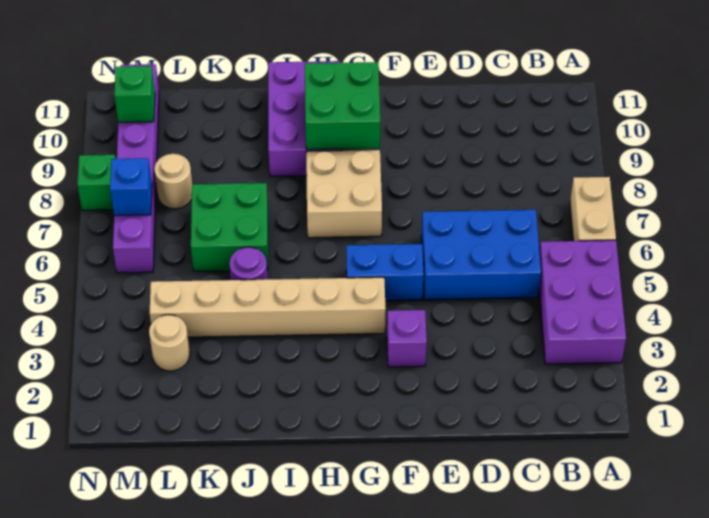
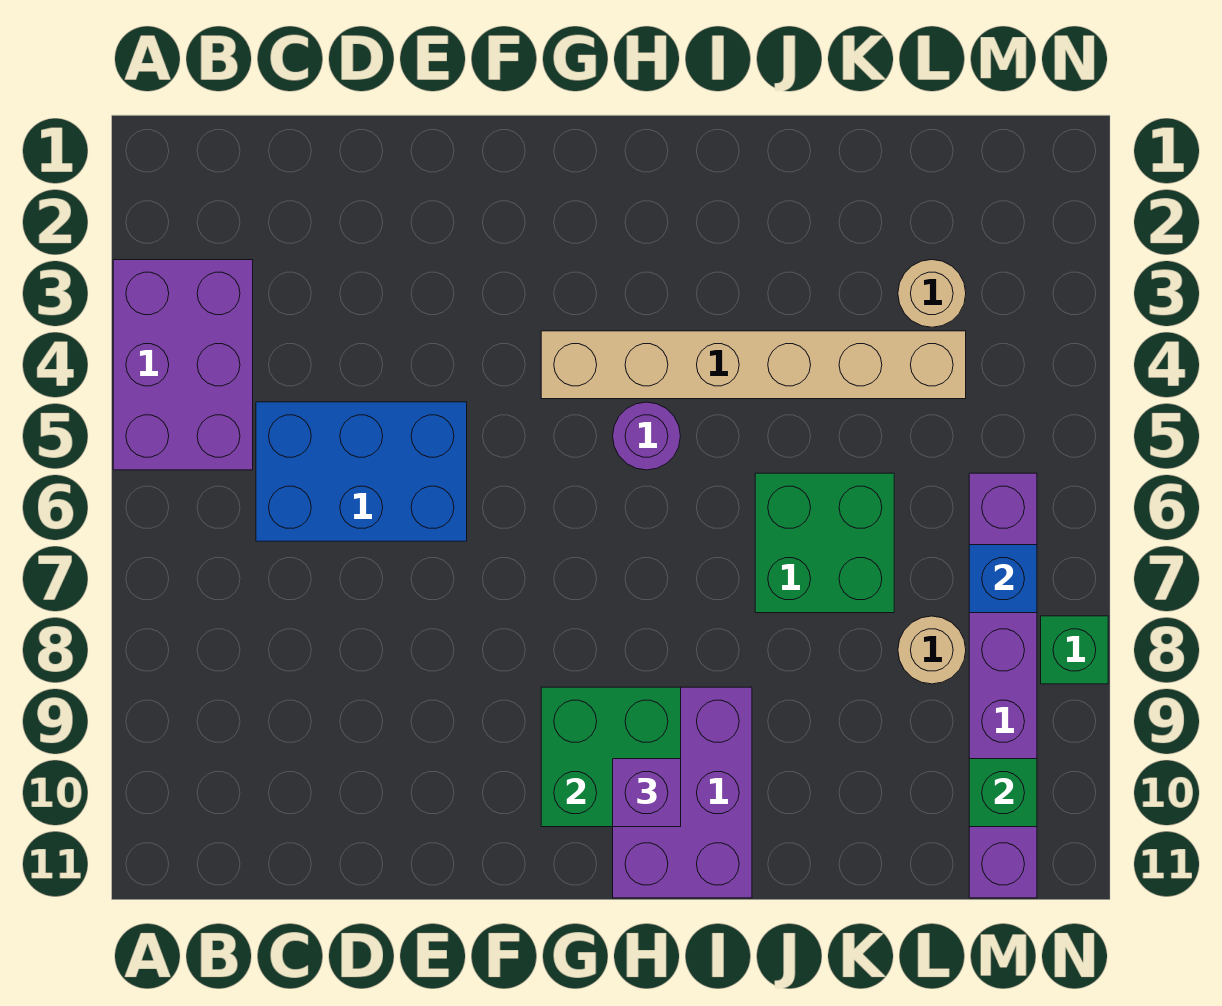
tan brick A6:A7 level 1 -> none
purple brick F3 level 1 -> purple brick H10 level 3
blue brick F5:G5 level 1 -> none
tan brick G7:H8 level 1 -> none
purple round brick J5 level 1 -> purple round brick H5 level 1

